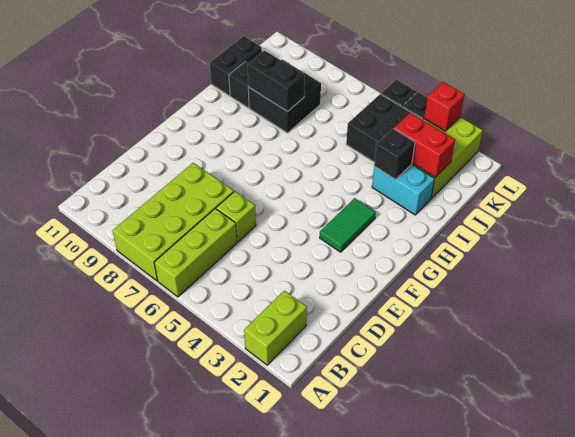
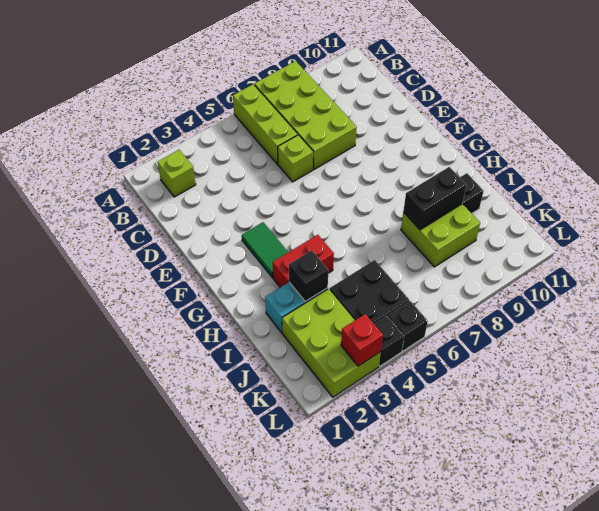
lime brick A2:B2 level 1 -> lime brick B2 level 1
black brick I8:J9 level 1 -> lime brick I8:J9 level 1
black brick I11:J11 level 1 -> none
red brick J2:J3 level 2 -> red brick H3:H4 level 1

